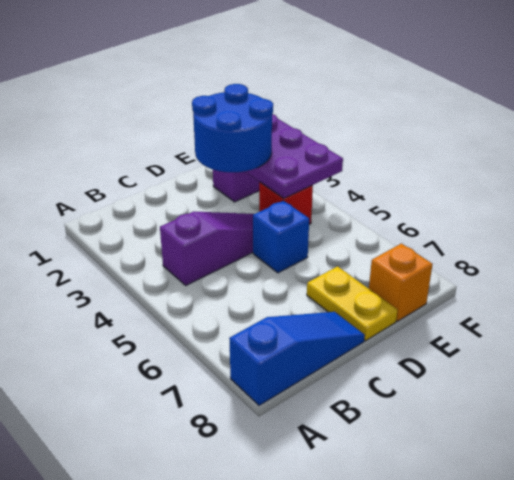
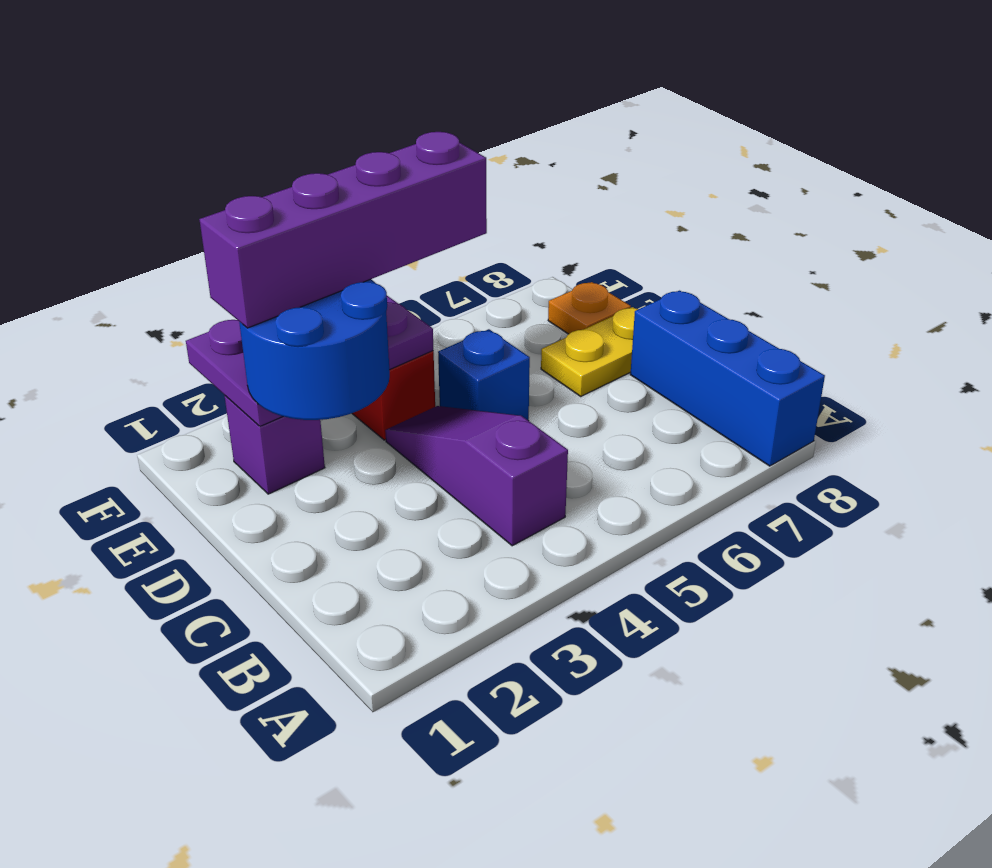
blue slope A8:C8 level 1 top A -> blue brick A8:C8 level 1
none -> purple brick E2:E5 level 4
orange brick E8 level 1 -> orange plate E8 level 1

